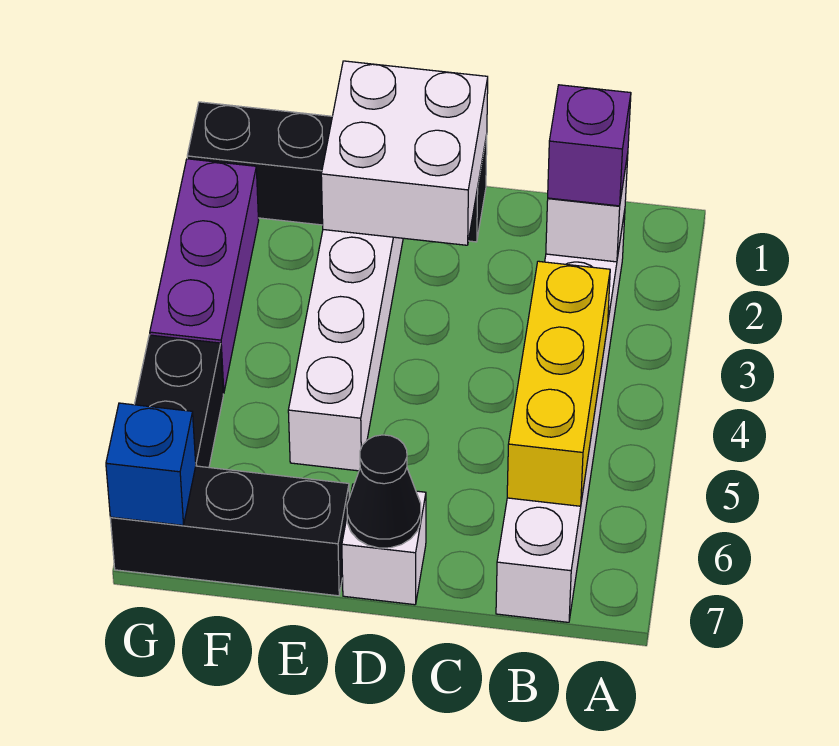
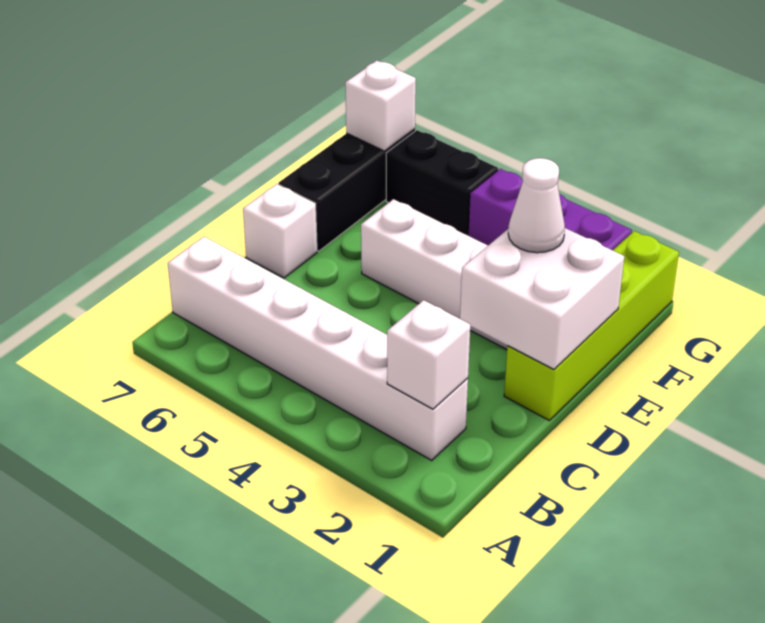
purple brick B2 level 3 -> none
yellow brick B4:B6 level 2 -> none
black brick D1:G1 level 1 -> lime brick D1:G1 level 1
black cone D7 level 2 -> none
none -> white cone E2 level 3
blue brick G7 level 2 -> white brick G7 level 2

